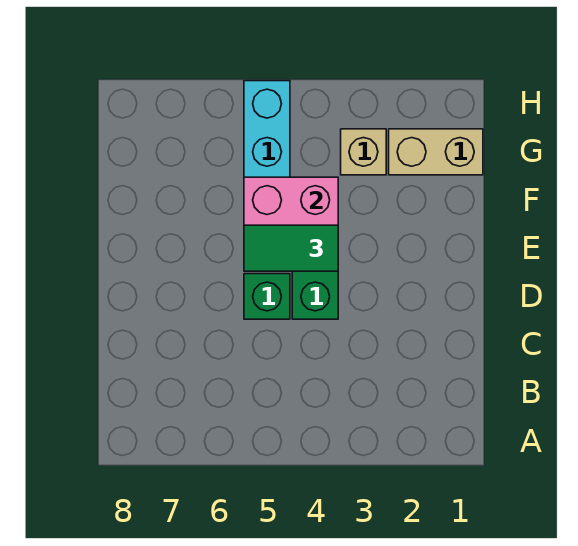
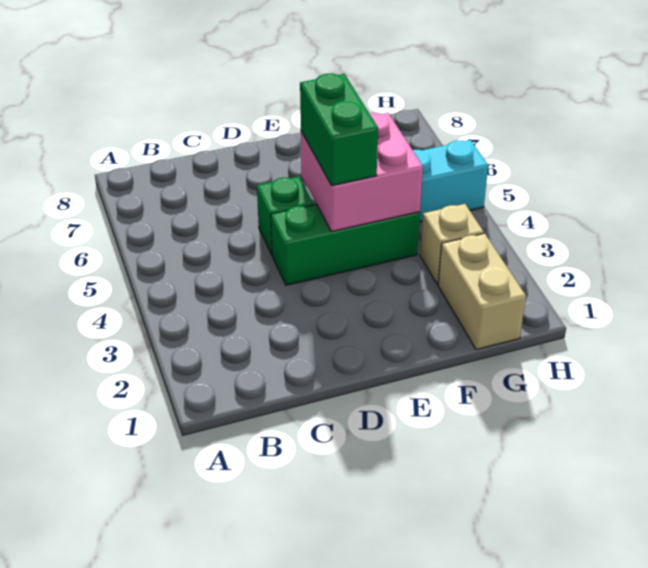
green tile E4:E5 level 3 -> green brick E4:E5 level 3

